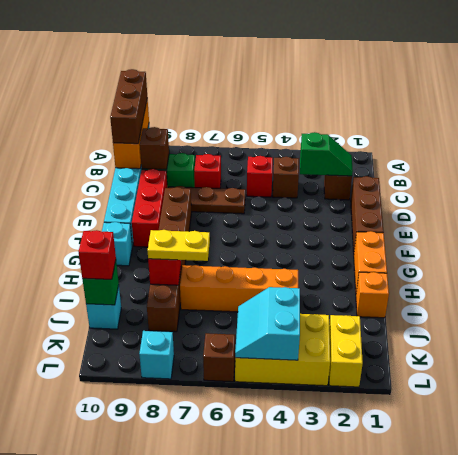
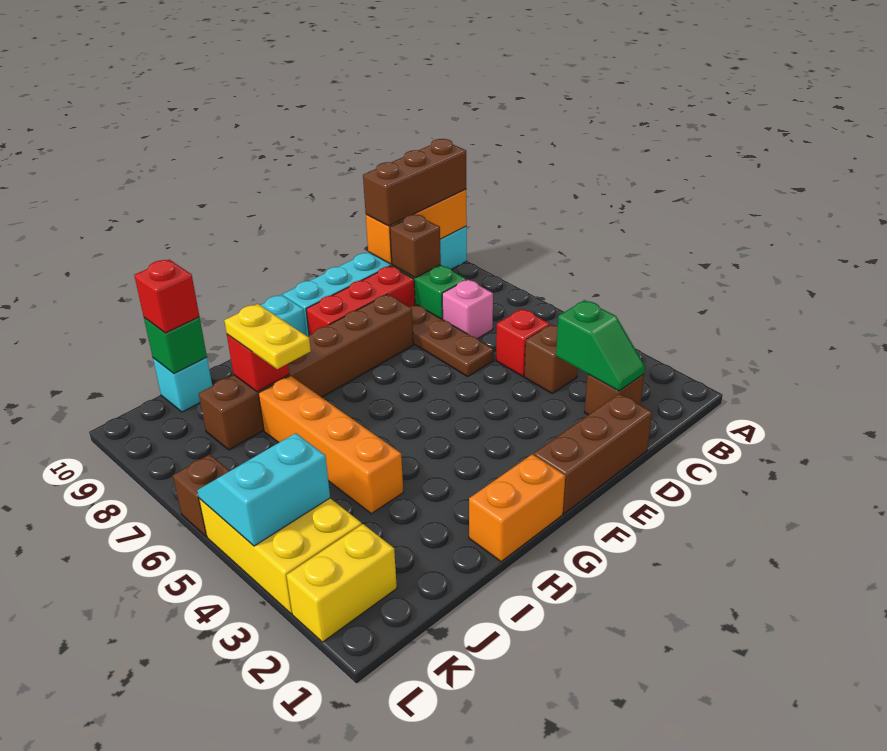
red brick C7 level 1 -> pink brick C7 level 1
orange brick I1 level 1 -> none
cyan brick L8 level 1 -> none

